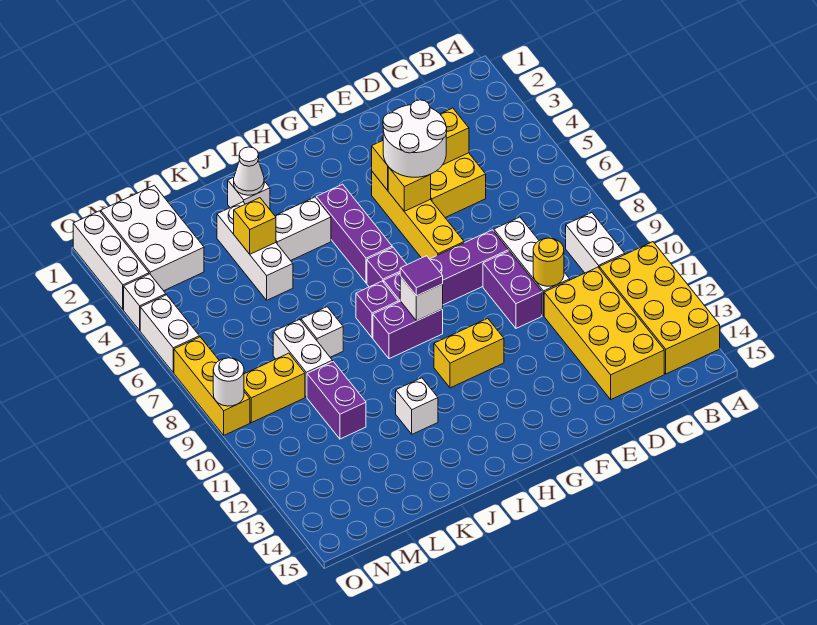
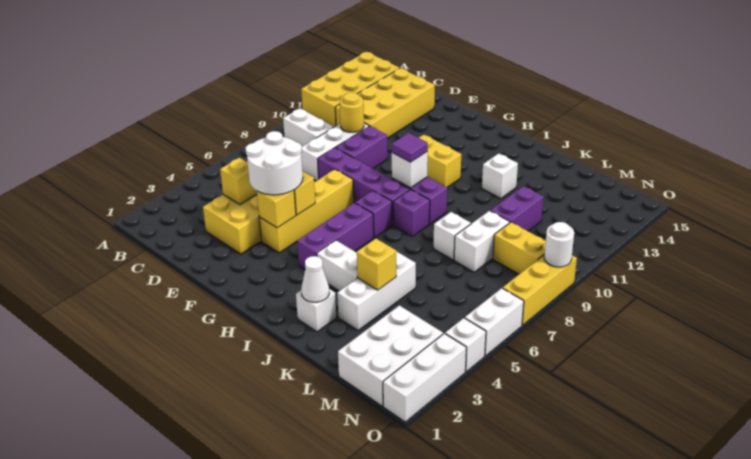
white brick B9:B10 level 1 -> white brick B9:C9 level 1

